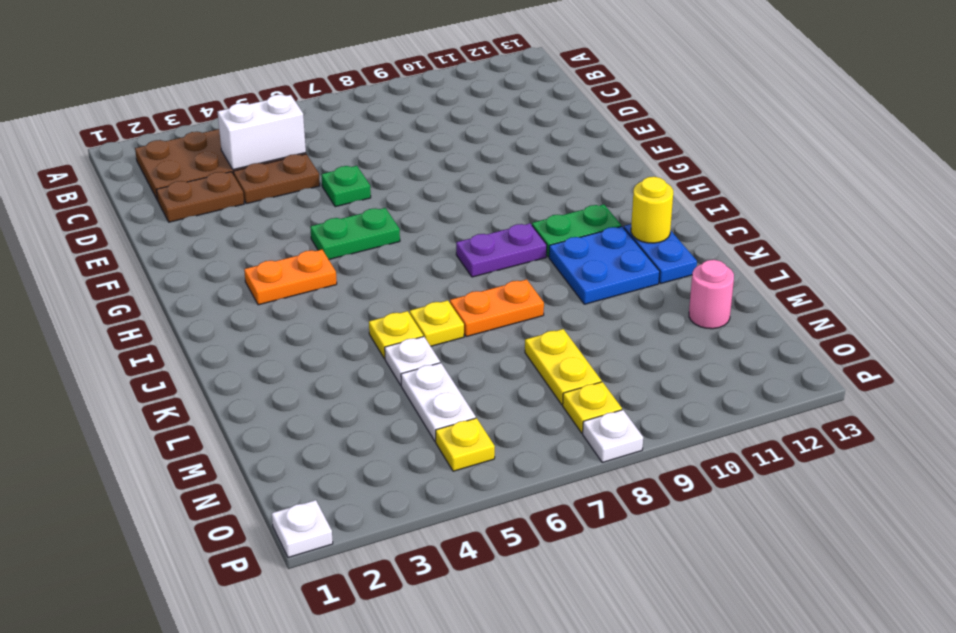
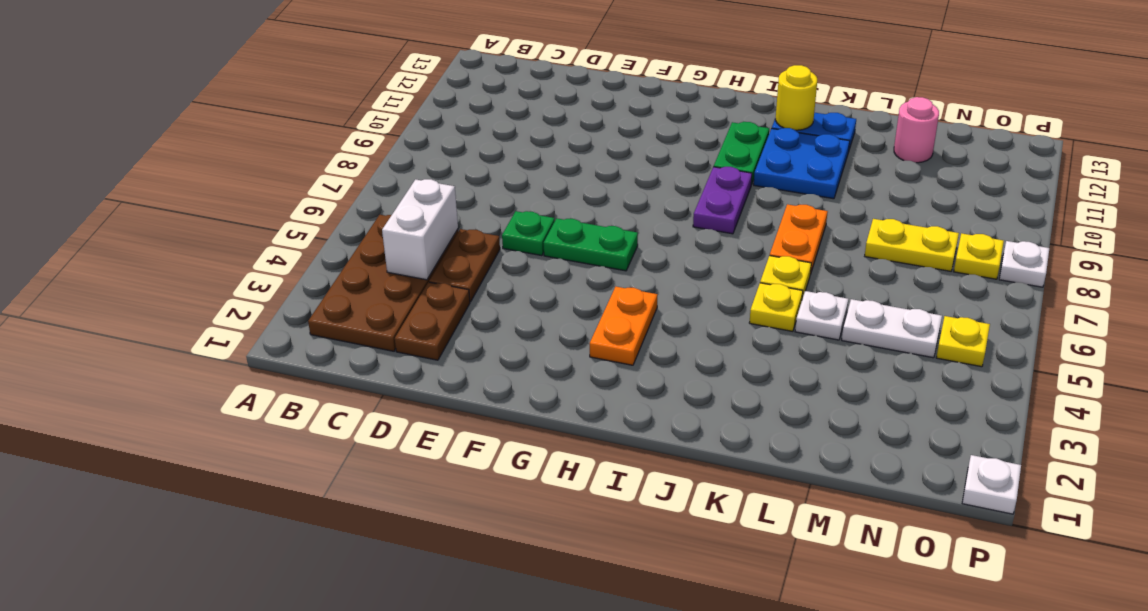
green plate G5:G6 level 1 -> green plate F6:G6 level 1

